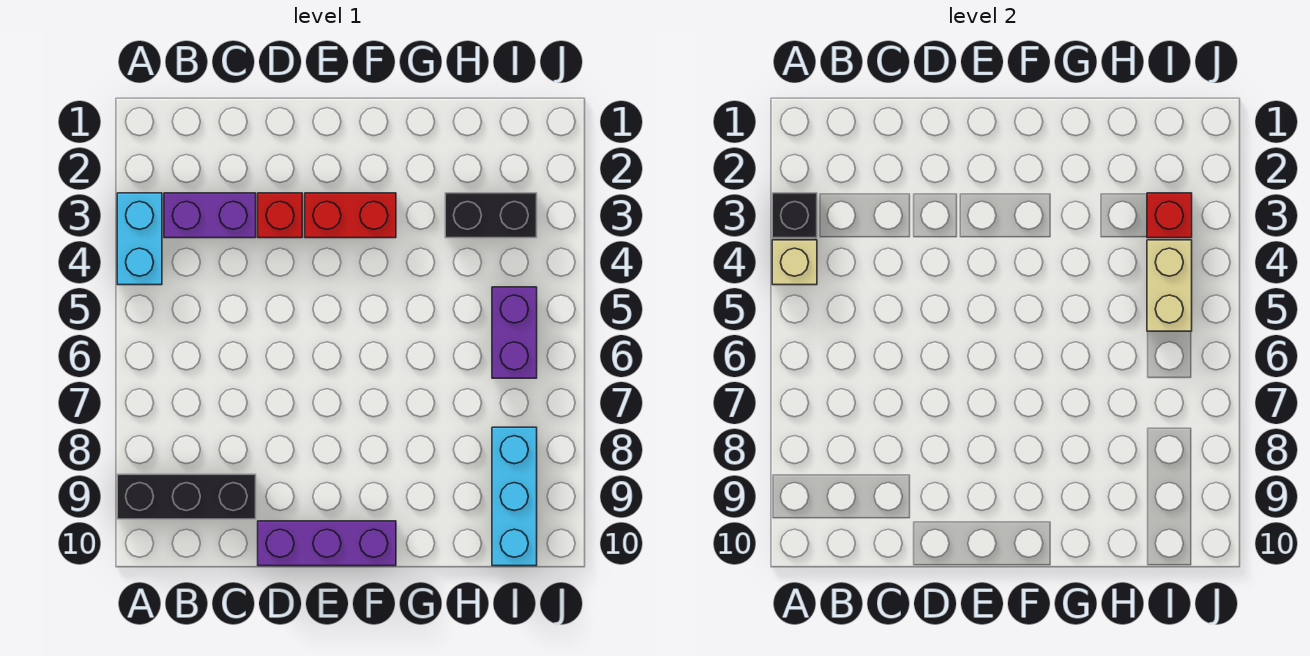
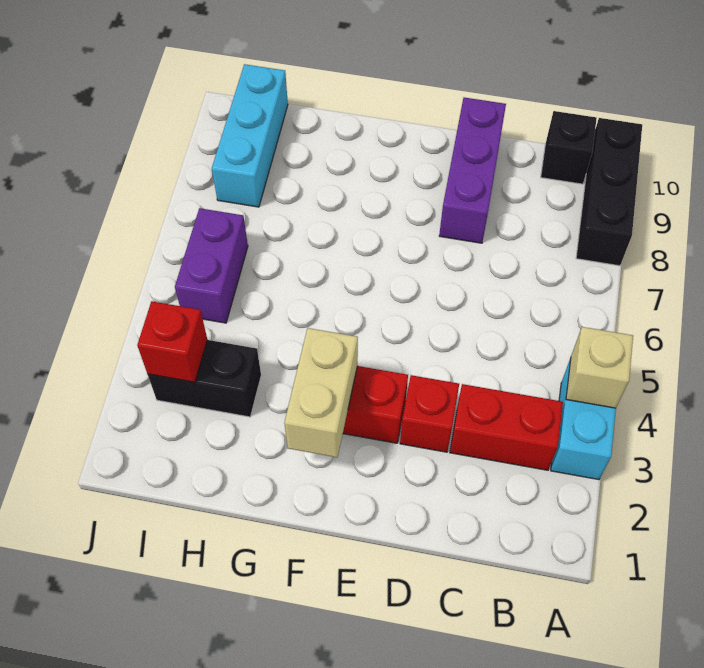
black brick A3 level 2 -> black brick B10 level 1
black brick A9:C9 level 1 -> black brick A8:A10 level 1
purple brick B3:C3 level 1 -> red brick B3:C3 level 1
purple brick D10:F10 level 1 -> purple brick D8:D10 level 1
tan brick I4:I5 level 2 -> tan brick F2:F3 level 2

